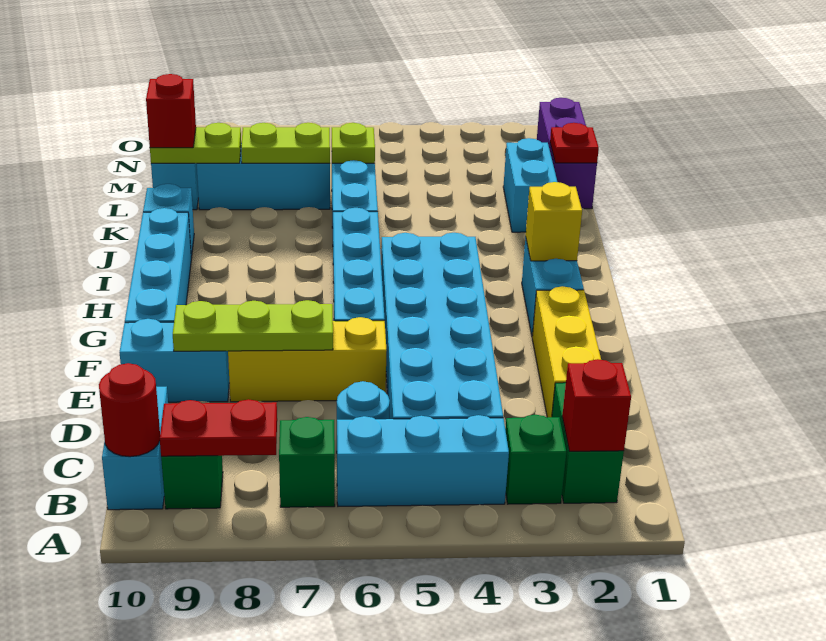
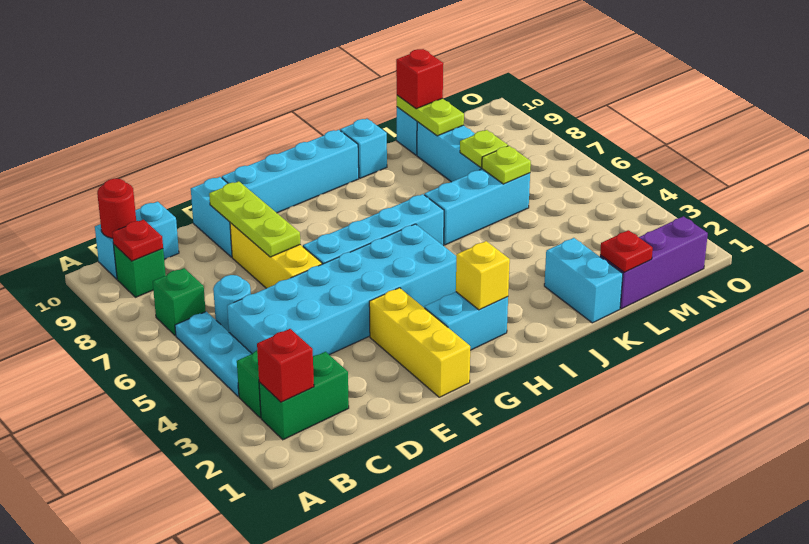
cyan brick B4:B6 level 1 -> cyan plate B4:B6 level 1
red plate B8:B9 level 2 -> red plate B9 level 2
yellow brick D2:F2 level 1 -> yellow brick F1:F3 level 1
cyan brick K2:L2 level 1 -> cyan brick K1:K2 level 1
lime plate L7:L8 level 2 -> lime plate L7 level 2

